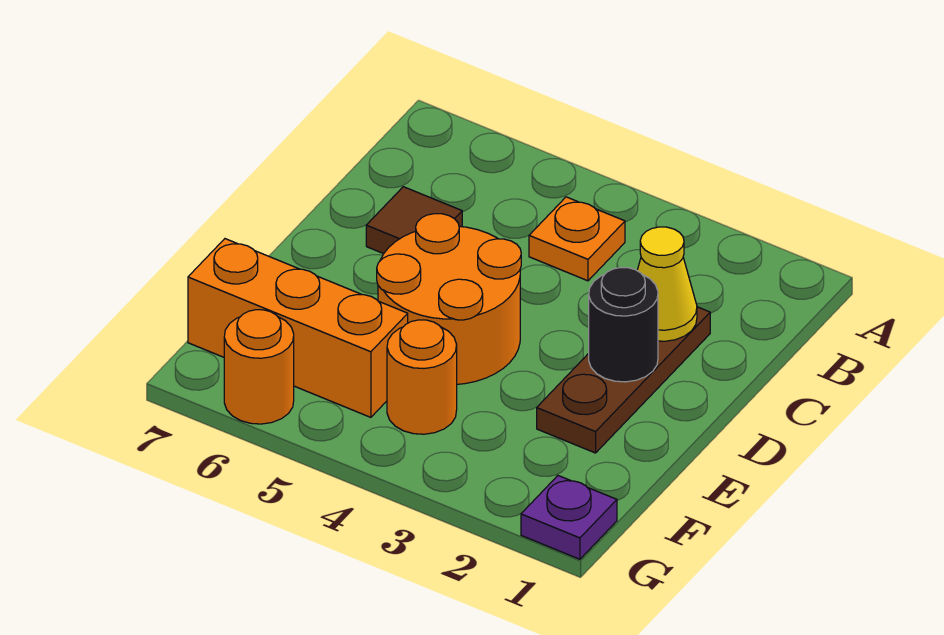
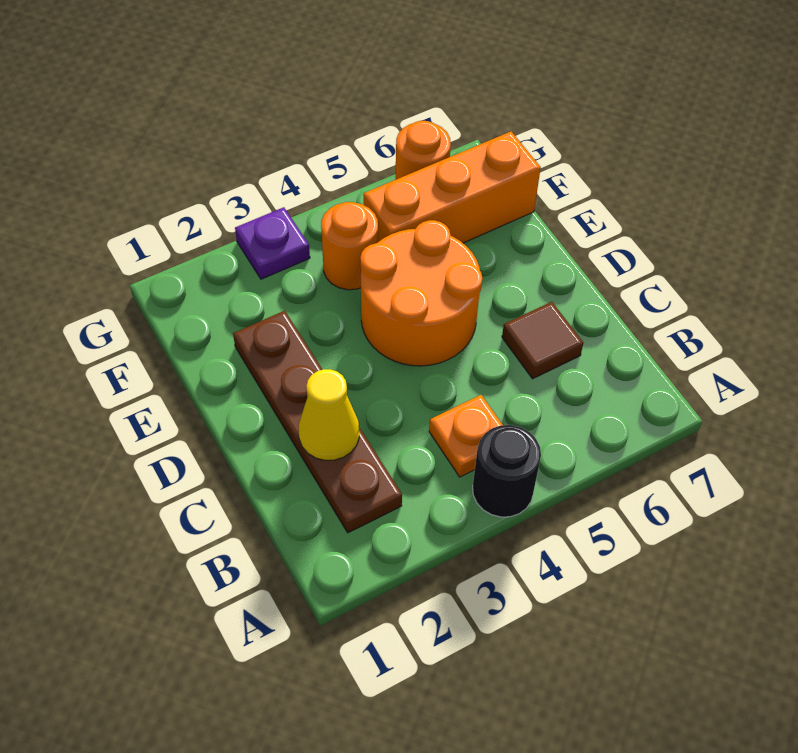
brown plate C2:E2 level 1 -> brown plate B2:E2 level 1
black round brick D2 level 2 -> black round brick A4 level 1
purple plate G1 level 1 -> purple plate G3 level 1

